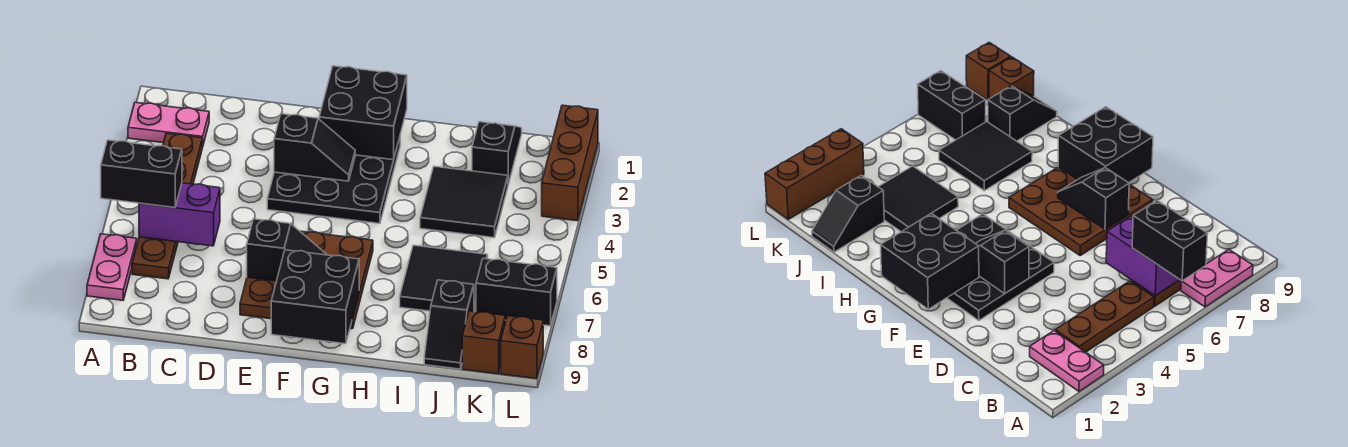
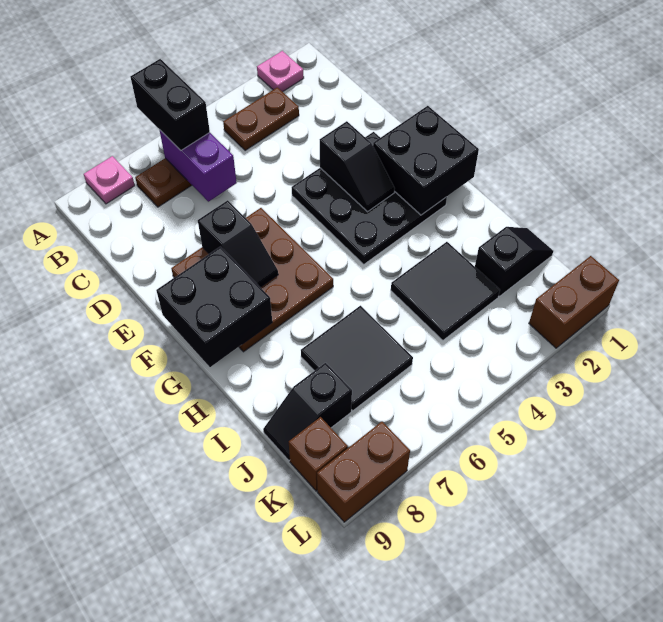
pink plate A2:B2 level 1 -> pink plate A2 level 1
pink plate A7:A8 level 1 -> pink plate A8 level 1
brown plate B3:B5 level 1 -> brown plate B3:B4 level 1
black brick K7:L7 level 1 -> none
brown brick L1:L3 level 1 -> brown brick L1:L2 level 1
brown brick L9 level 1 -> brown brick L8:L9 level 1

